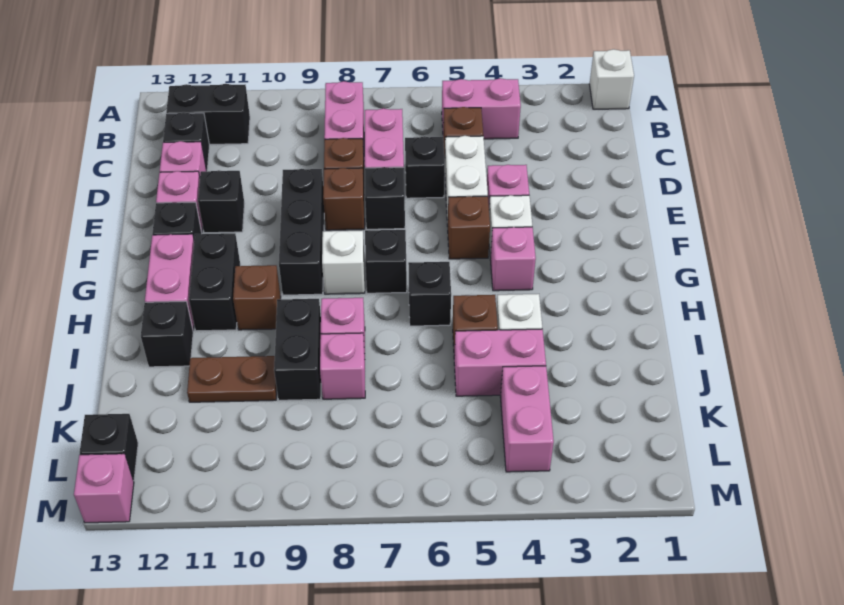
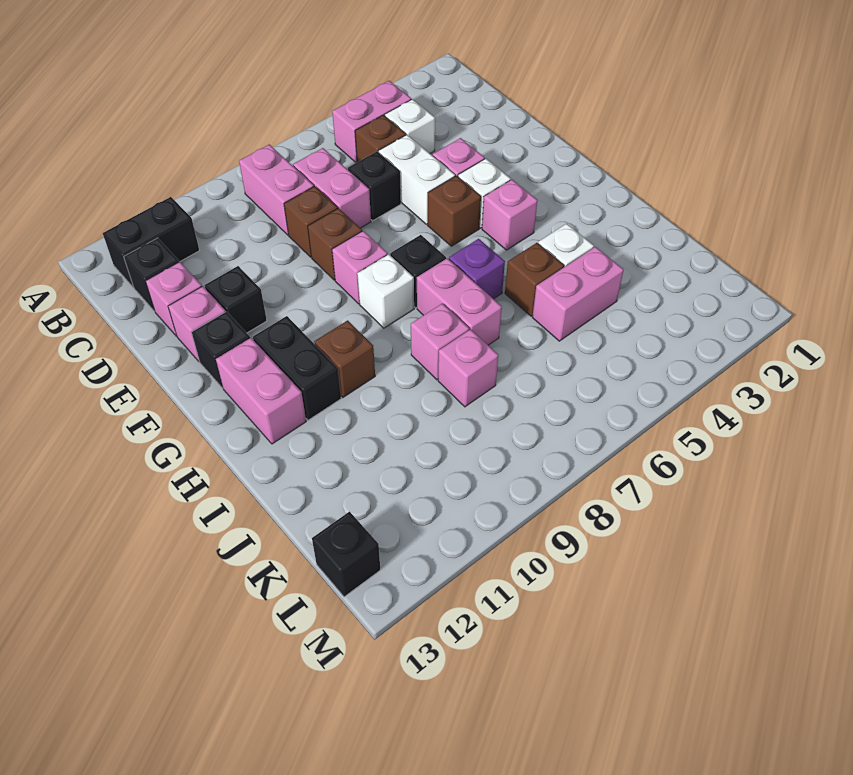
white brick A1 level 1 -> white brick C4 level 1
black brick E7 level 1 -> none
black brick E9:G9 level 1 -> none
black brick H6 level 1 -> purple brick H6 level 1
black brick I9:J9 level 1 -> none
black brick I12 level 1 -> none
brown plate J10:J11 level 1 -> none
pink brick K4:L4 level 1 -> pink brick H7:I7 level 1
pink brick M13 level 1 -> pink brick F8 level 1

